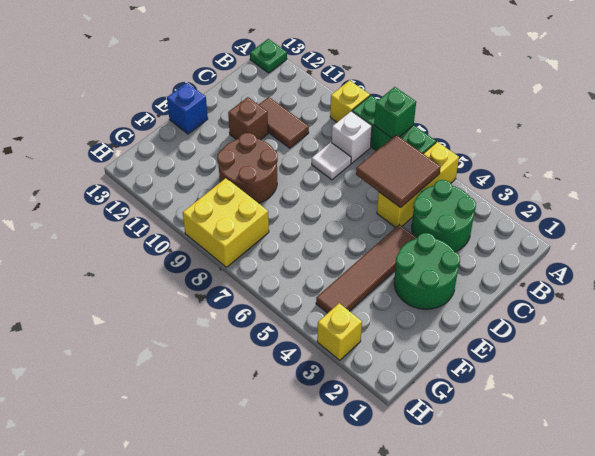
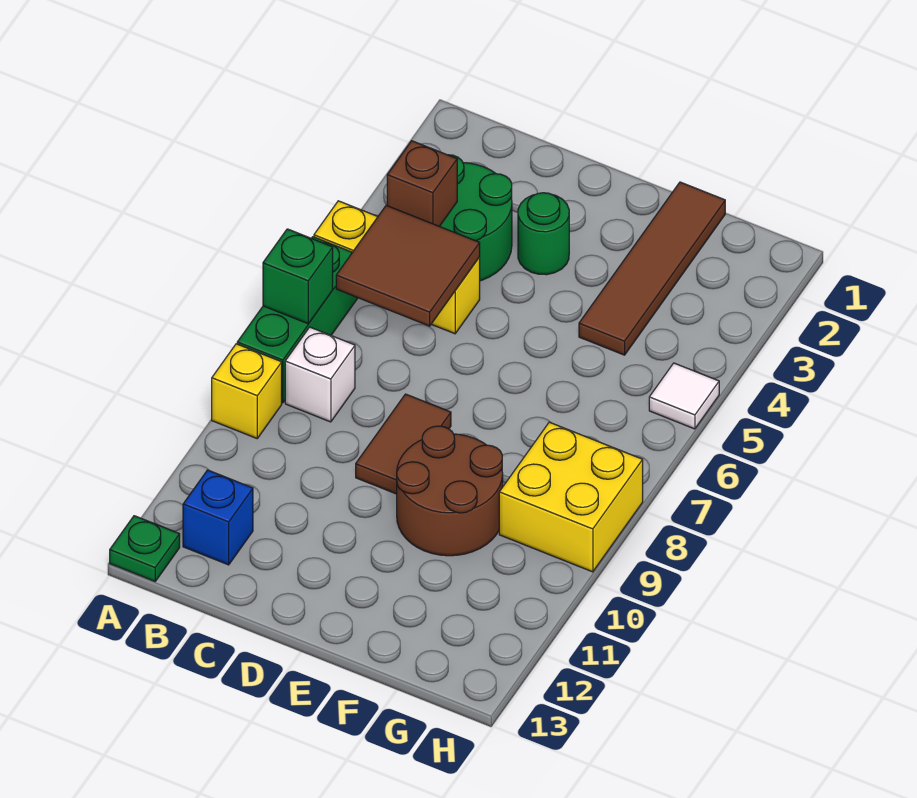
white tile C8 level 1 -> white tile H5 level 1
brown tile C10:C11 level 1 -> brown tile D8:D9 level 1
green round brick D2:E3 level 1 -> green round brick D3 level 1
brown tile D4:G4 level 1 -> brown tile F1:F4 level 1
brown brick D11 level 1 -> brown brick B4 level 2
blue brick E13 level 1 -> blue brick B12 level 1
yellow brick H3 level 1 -> none

